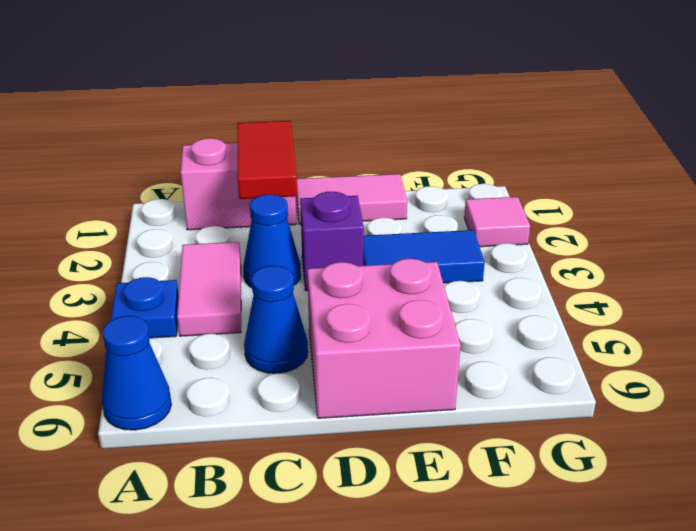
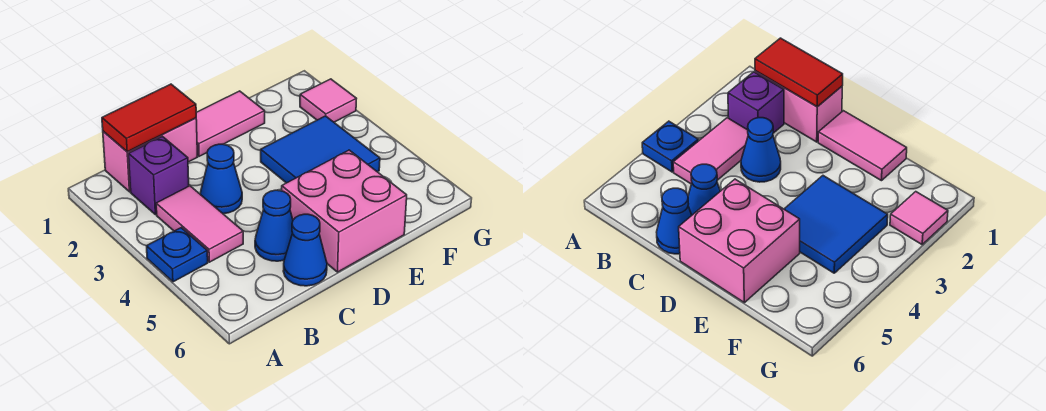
blue cone A6 level 1 -> blue cone C6 level 1
red tile C1:C2 level 2 -> red tile B1:C1 level 2
purple brick D3 level 1 -> purple brick B2 level 1
blue tile E3:F3 level 1 -> blue tile E3:F4 level 1

